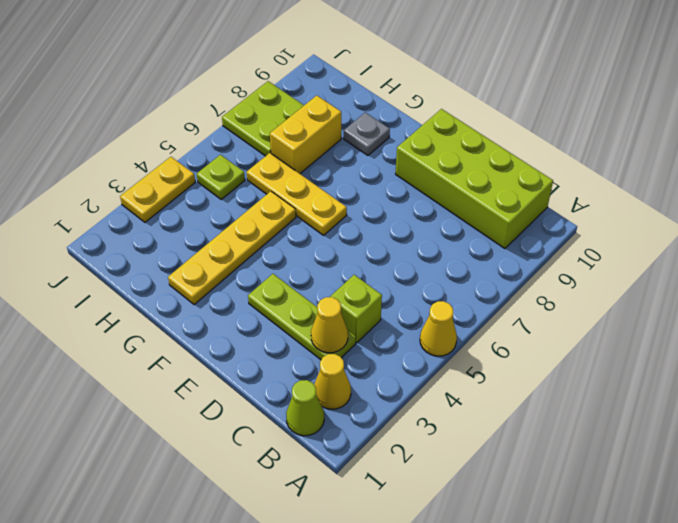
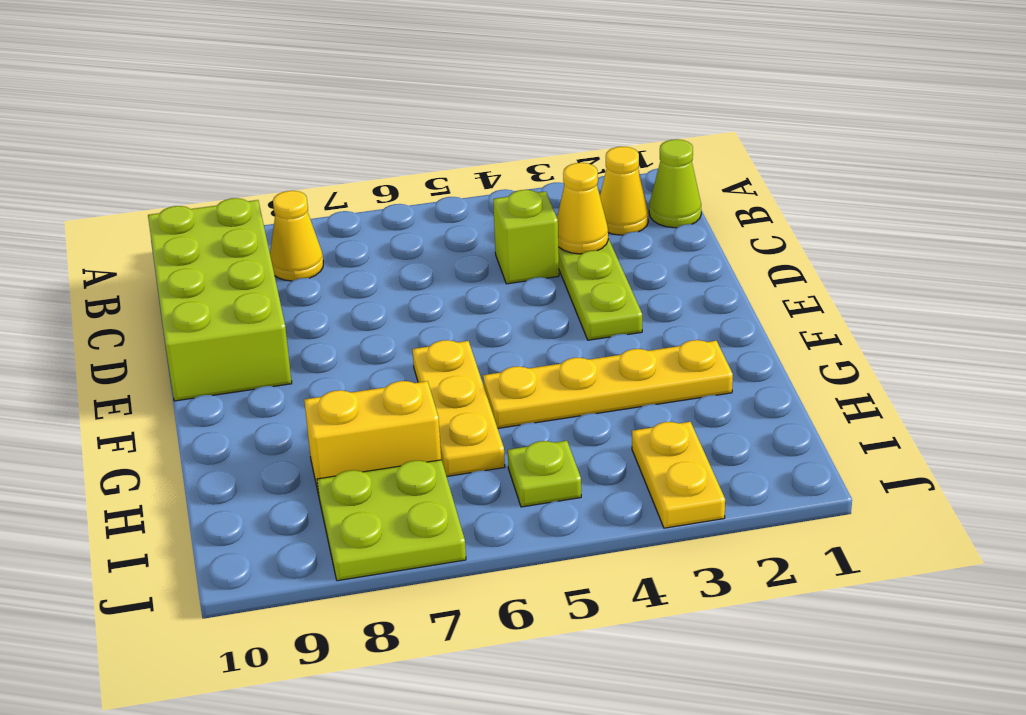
yellow cone A5 level 1 -> yellow cone B8 level 1
grey plate G9 level 1 -> none
yellow plate J3:J4 level 1 -> yellow plate I3:J3 level 1

